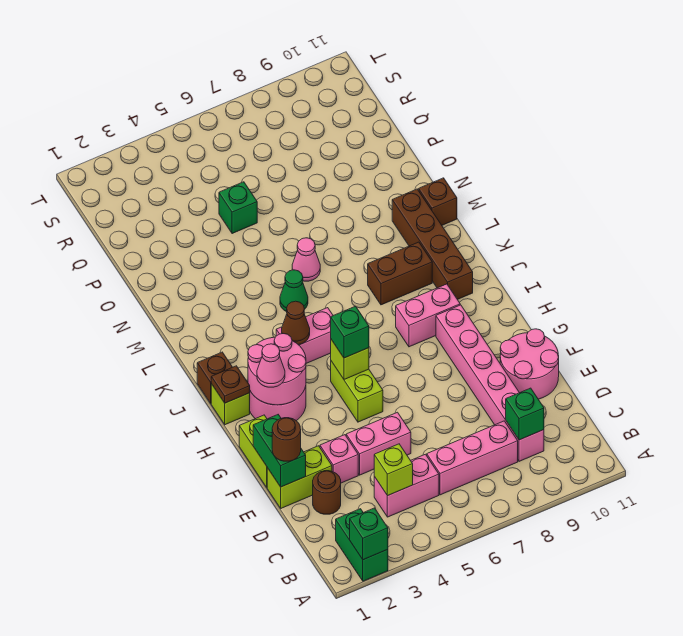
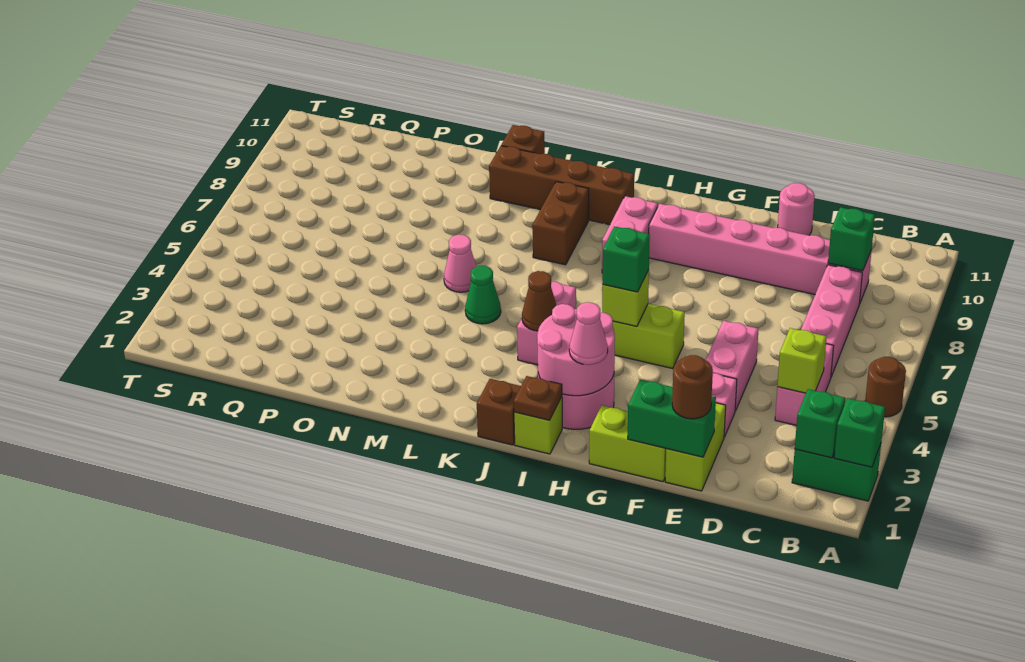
brown round brick D2 level 1 -> brown round brick A5 level 1
pink round brick E10:F11 level 1 -> pink round brick E11 level 1
green brick P5 level 1 -> green brick B2 level 2

